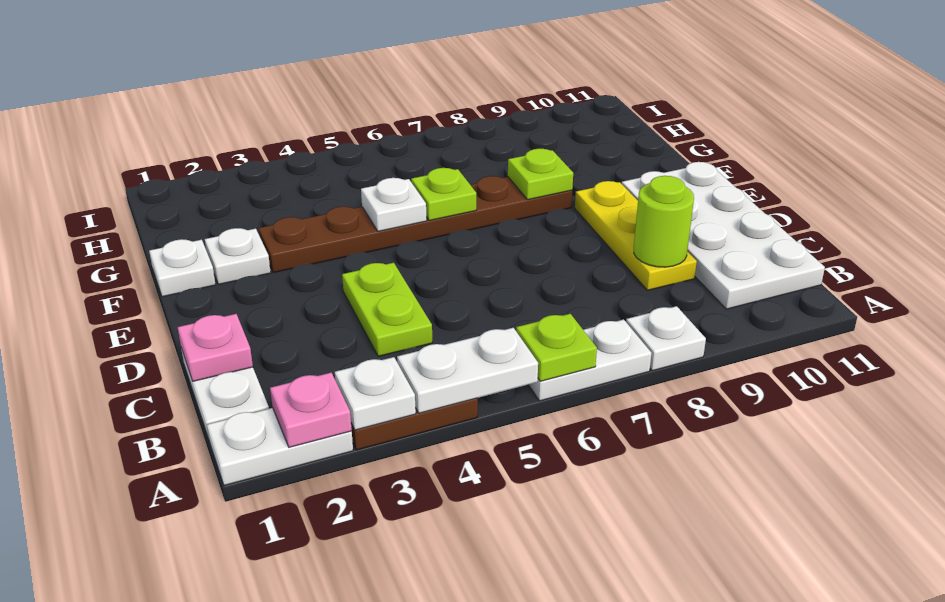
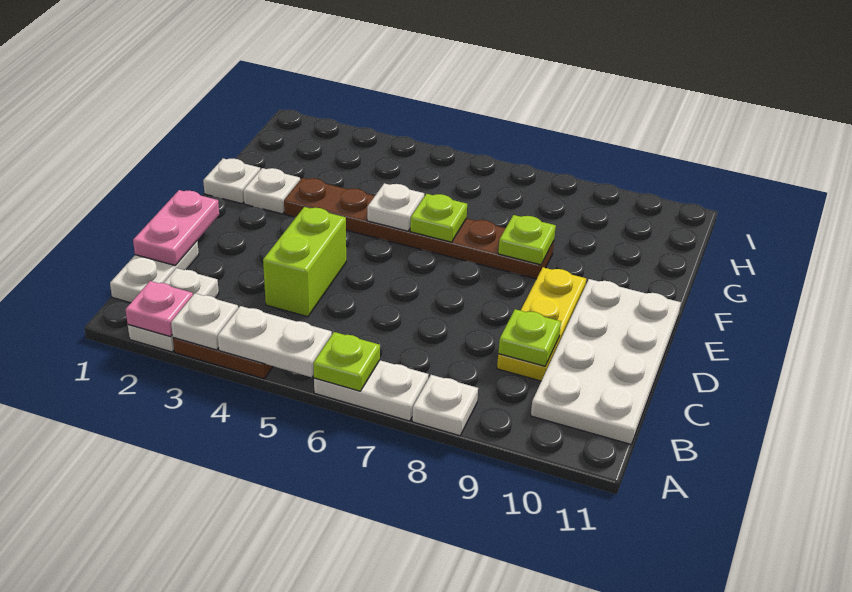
white plate A1:A2 level 1 -> white plate A2:B2 level 1
pink plate C1 level 2 -> pink plate C1:D1 level 2
lime plate C4:D4 level 1 -> lime brick C4:D4 level 1
lime round brick C9 level 2 -> lime plate C9 level 2

